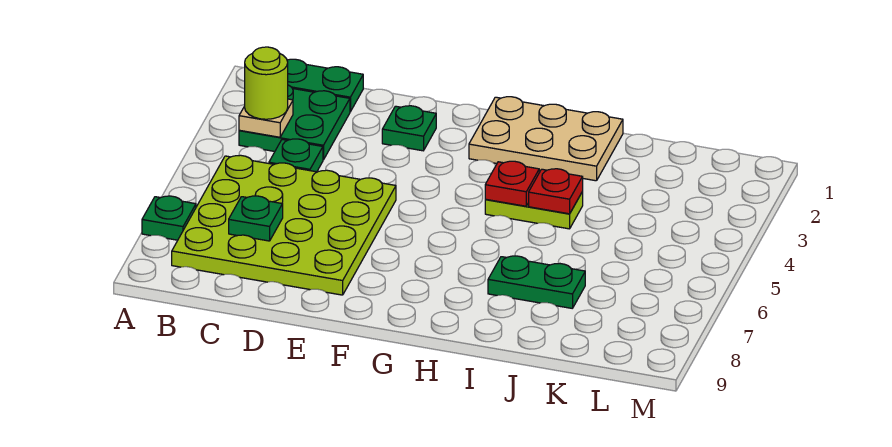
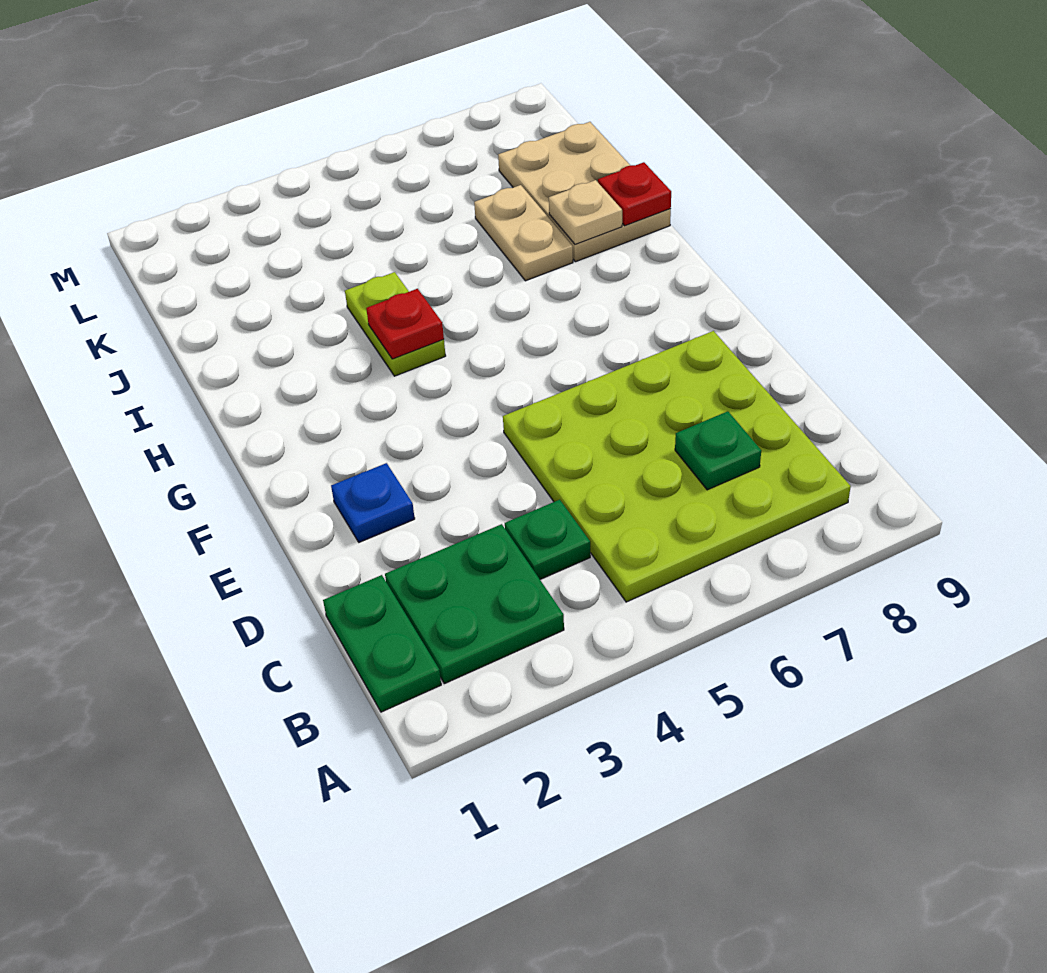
green plate A7 level 1 -> none
tan plate B3 level 2 -> tan plate I8 level 2
lime round brick B3 level 3 -> none
green plate E2 level 1 -> blue plate E2 level 1
tan plate G1:I2 level 1 -> tan plate I8:K9 level 1
red plate I4 level 2 -> red plate I9 level 2
green plate I7:J7 level 1 -> tan plate I7:J7 level 1

